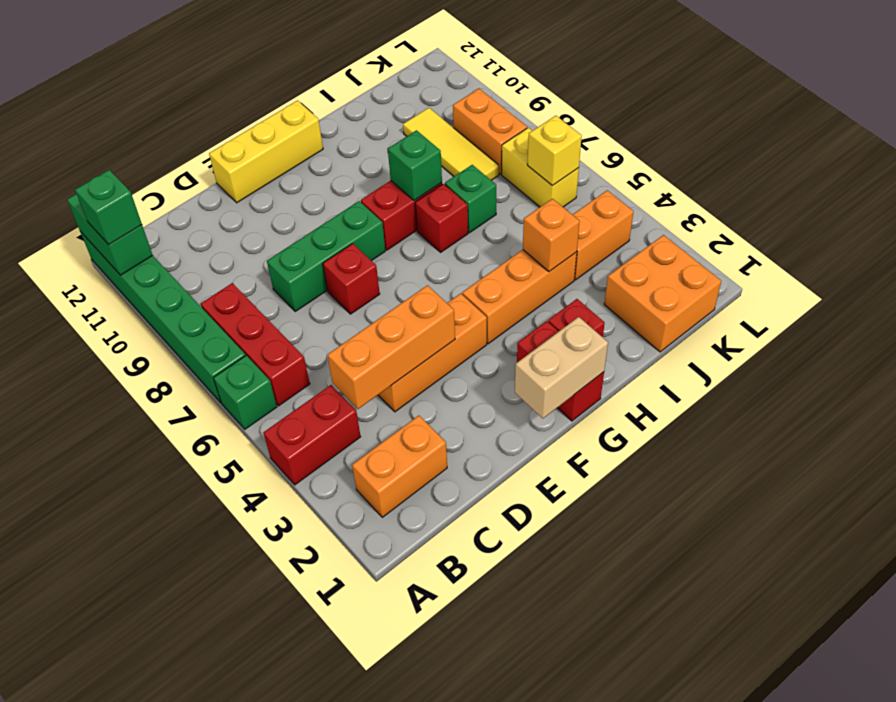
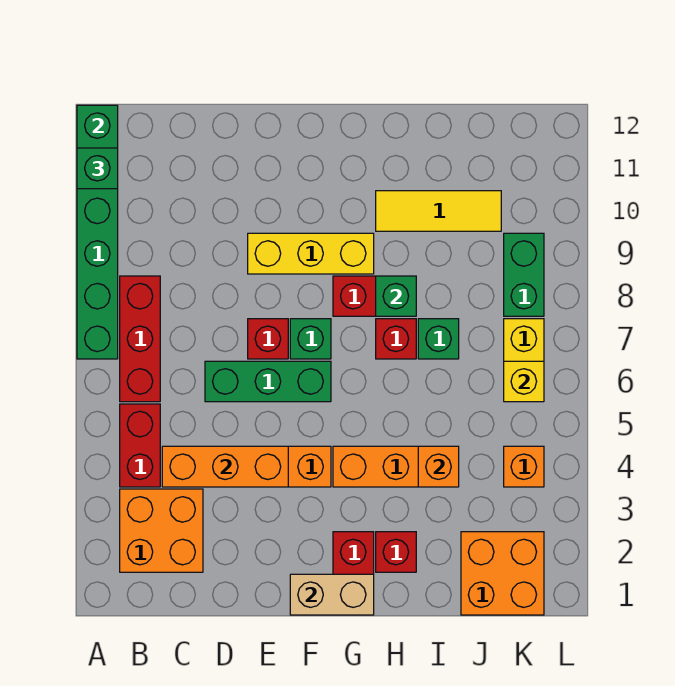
red brick A4:B4 level 1 -> red brick B4:B5 level 1
green brick A6 level 1 -> green brick F7 level 1
orange brick B2:C2 level 1 -> orange brick B2:C3 level 1
green brick D8:F8 level 1 -> green brick D6:F6 level 1
yellow brick E12:G12 level 1 -> yellow brick E9:G9 level 1
orange brick J4:K4 level 1 -> orange brick K4 level 1
yellow tile J8:J10 level 1 -> yellow tile H10:J10 level 1
orange brick K8:K9 level 1 -> green brick K8:K9 level 1

